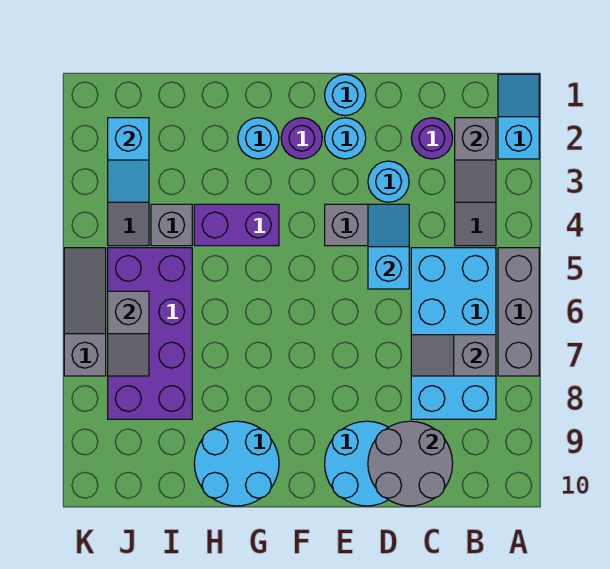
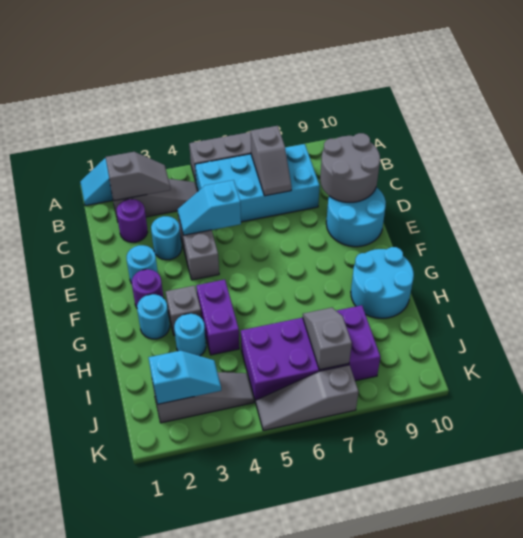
cyan round brick E1 level 1 -> cyan round brick H3 level 1
grey brick I4 level 1 -> grey brick G3 level 1
grey slope J6:J7 level 2 top 6 -> grey slope I7:J7 level 2 top J

